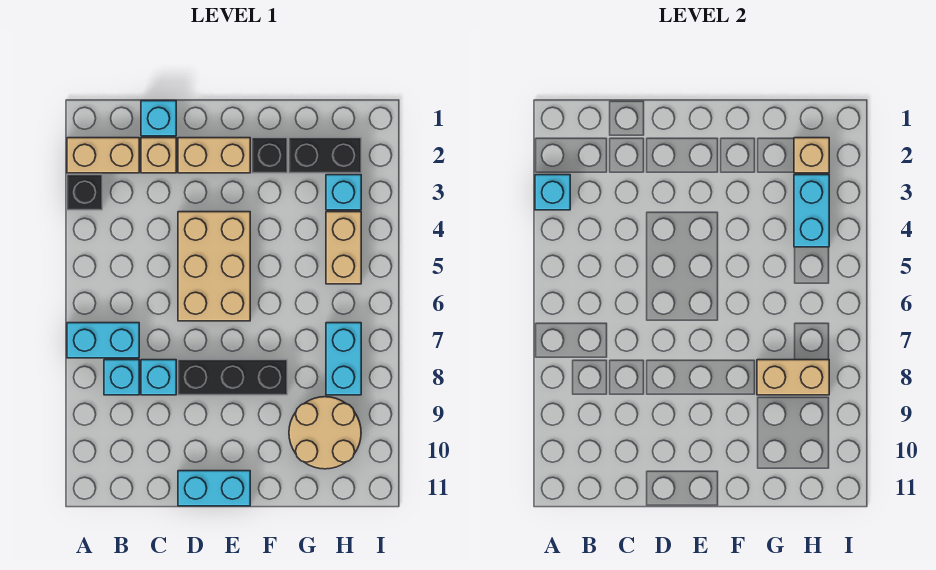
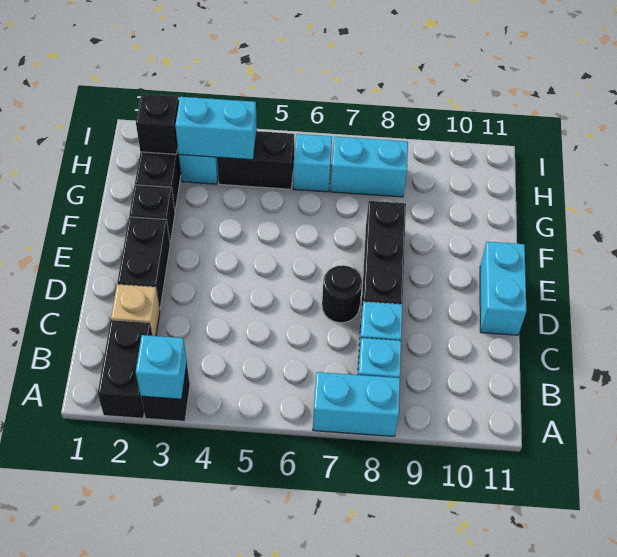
tan brick A2:B2 level 1 -> black brick A2:B2 level 1
cyan brick A7:B7 level 1 -> cyan brick A7:A8 level 1
cyan brick C1 level 1 -> cyan brick H6 level 1
tan brick D2:E2 level 1 -> black brick D2:E2 level 1
tan brick D4:E6 level 1 -> none
none -> black round brick D7 level 1
tan brick G8:H8 level 2 -> none
tan round brick G9:H10 level 1 -> none
tan brick H2 level 2 -> black brick H2 level 2
tan brick H4:H5 level 1 -> black brick H4:H5 level 1

